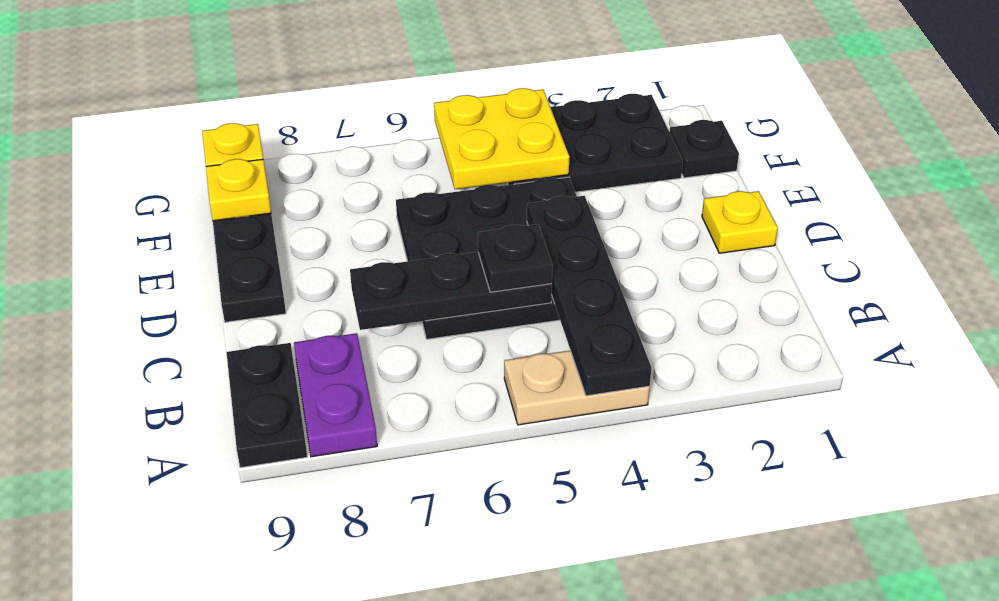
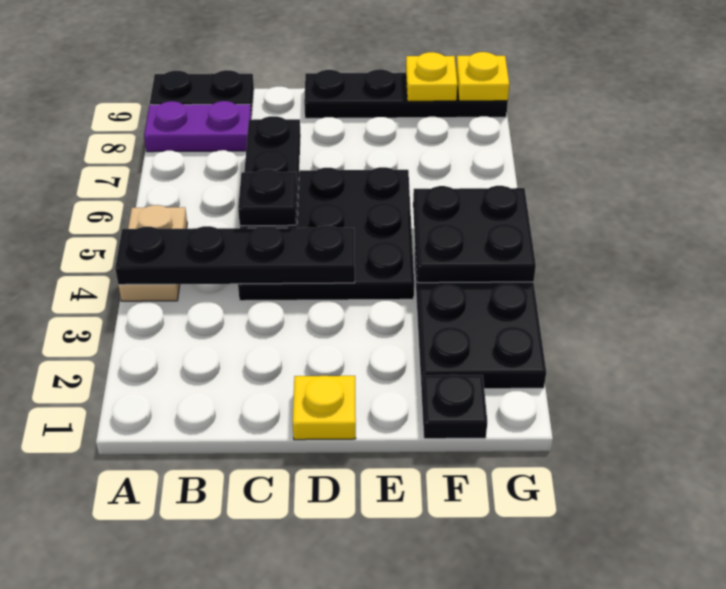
yellow plate F4:G5 level 2 -> black plate F4:G5 level 2

